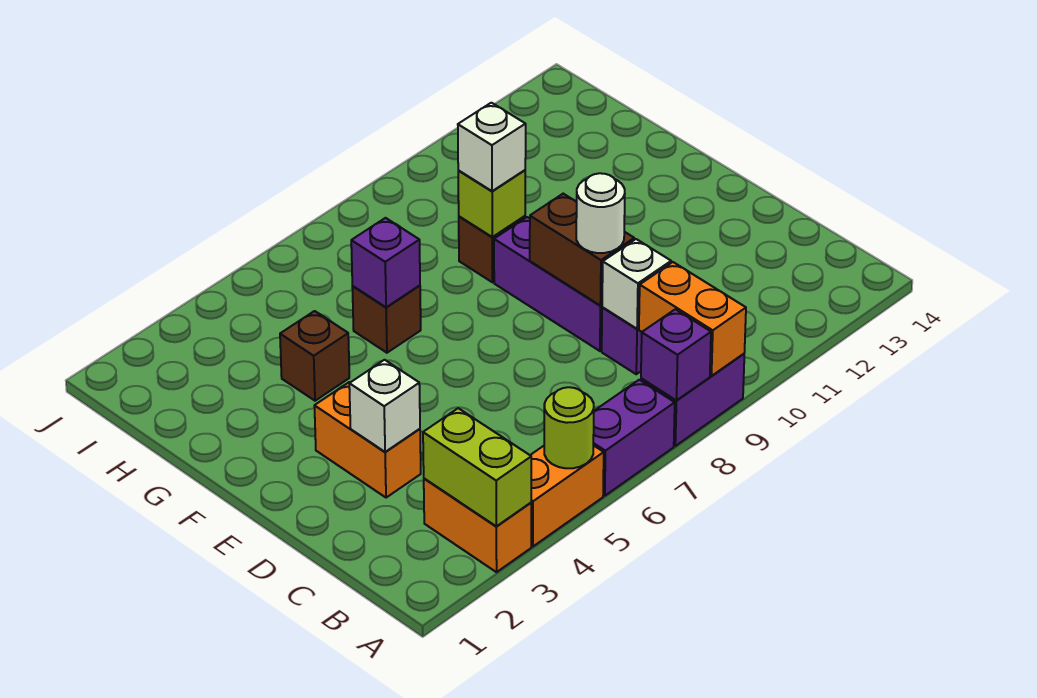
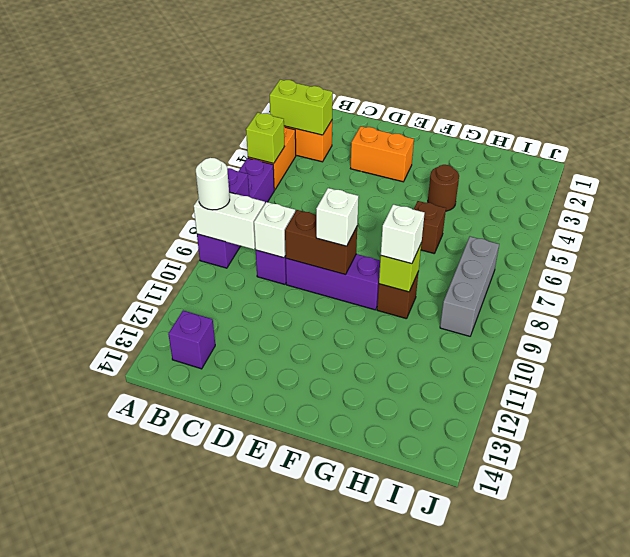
lime round brick A5 level 2 -> lime brick A5 level 2
orange brick A9:B9 level 2 -> white brick A9:B9 level 2
white brick D3 level 2 -> white brick E9 level 3
white round brick D9 level 3 -> white round brick A9 level 3
brown brick G4 level 1 -> brown round brick G4 level 1
purple brick G6 level 2 -> purple brick B13 level 1
none -> grey brick I7:I9 level 1

